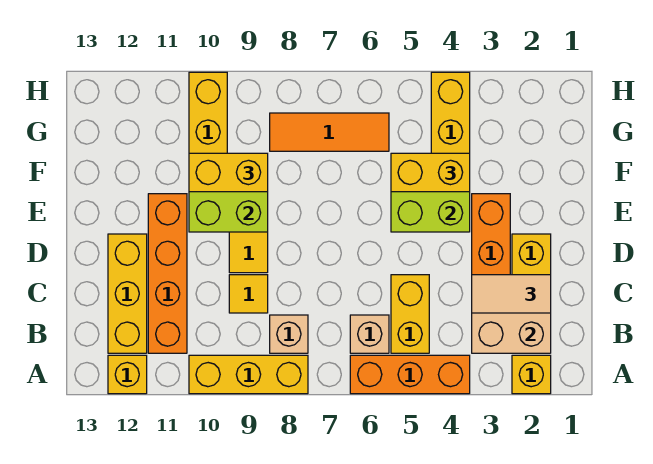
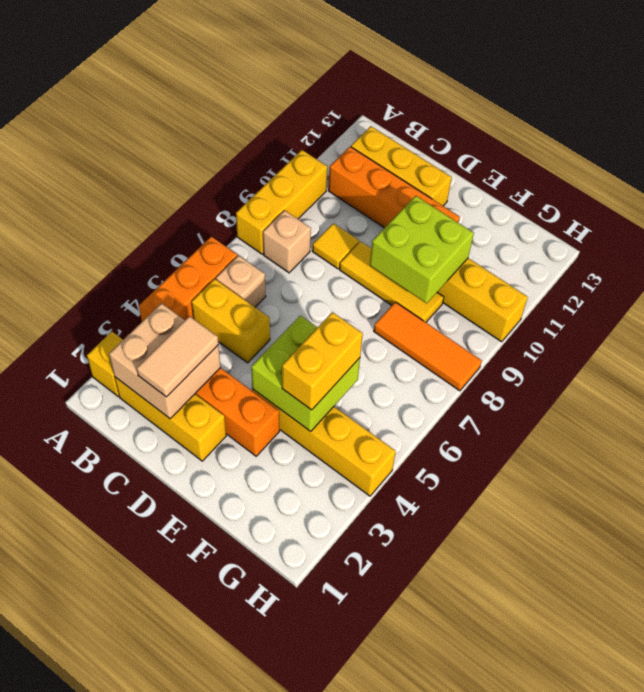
yellow brick A12 level 1 -> none
yellow brick F9:F10 level 3 -> none
orange tile G6:G8 level 1 -> orange tile F8:H8 level 1

